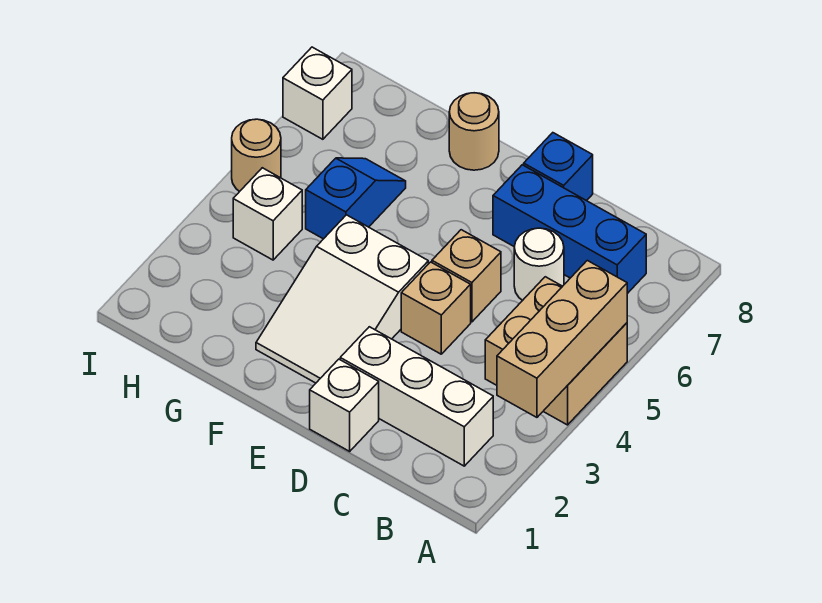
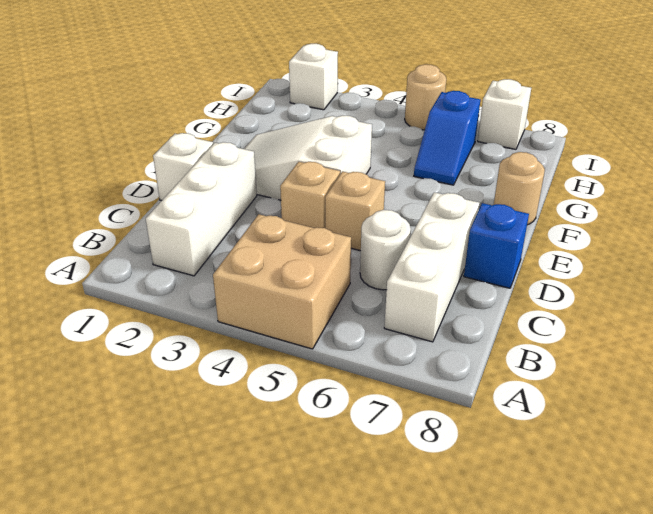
tan brick A3:A5 level 2 -> none
blue brick B7:D7 level 1 -> white brick B7:D7 level 1
blue slope G5:G6 level 1 top 5 -> blue slope G6:H6 level 1 top H
white brick H4 level 1 -> white brick I2 level 1

